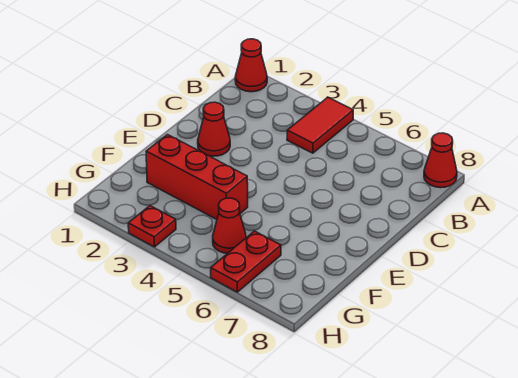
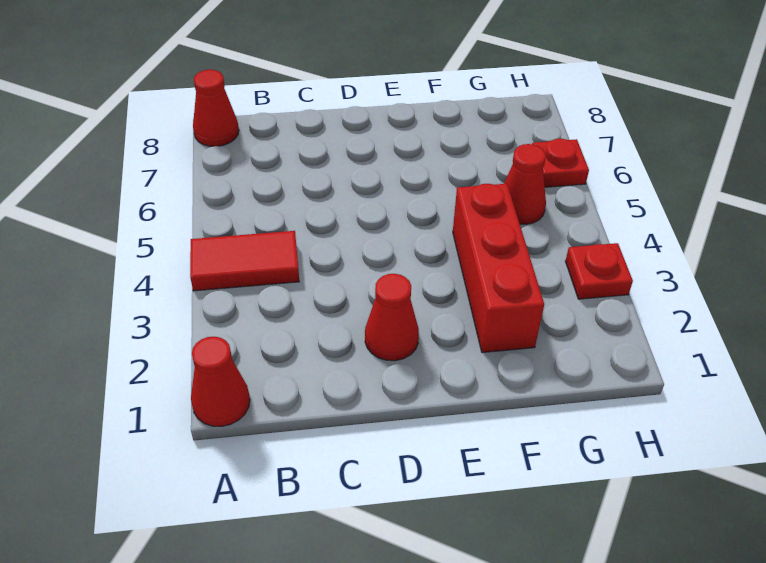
red plate G6:H6 level 1 -> red plate H6 level 1

